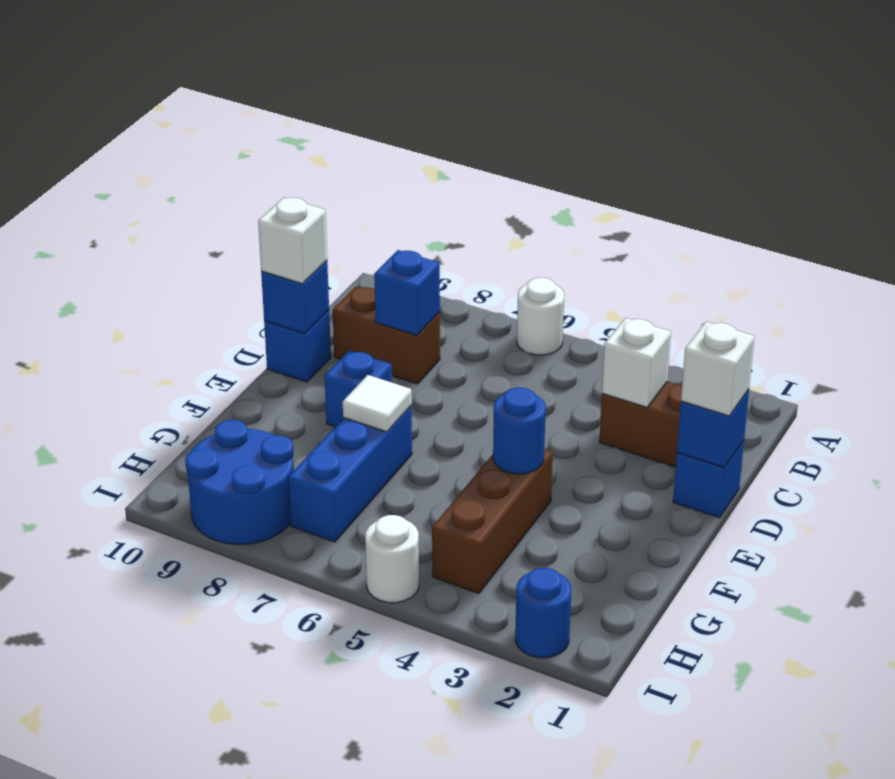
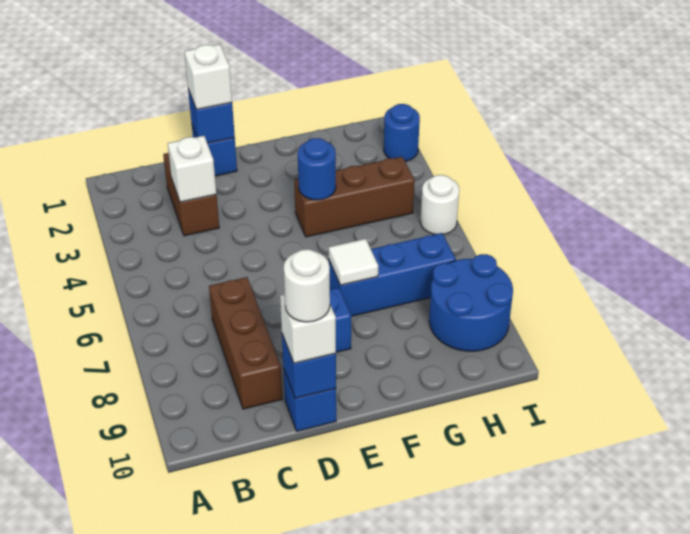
white round brick A6 level 1 -> white round brick D10 level 4
brown brick C8:C9 level 1 -> brown brick C7:C9 level 1
blue brick C8 level 2 -> none

